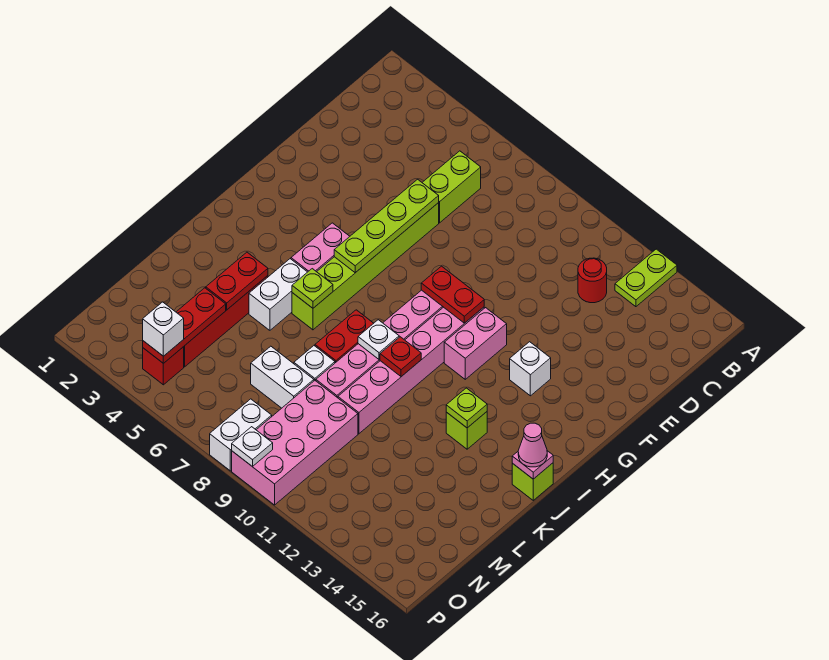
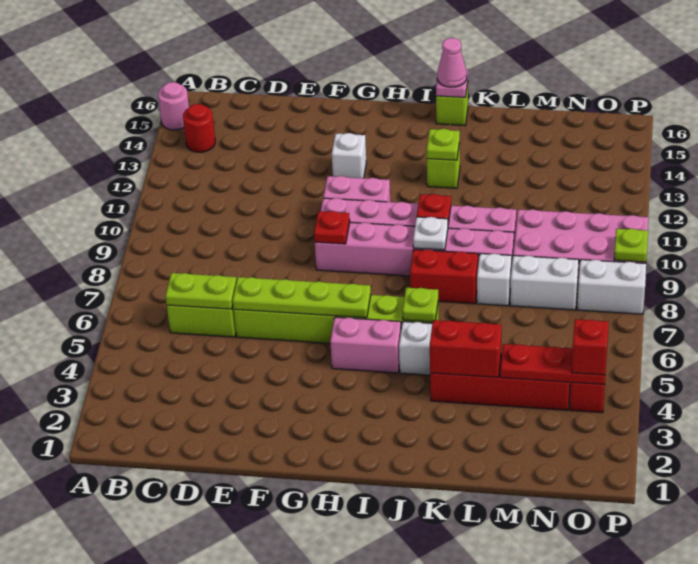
lime plate A13:B13 level 1 -> lime plate C6:D6 level 2
none -> pink round brick A15 level 1
red round brick C12 level 1 -> red round brick B14 level 1
red plate G9:G10 level 2 -> red plate G9 level 2
red plate K4:L4 level 2 -> red brick K4:L4 level 2
white brick M7:M8 level 1 -> white brick M8:N8 level 1
white brick O4 level 3 -> red brick O4 level 3
white plate P9 level 2 -> lime plate P9 level 2

